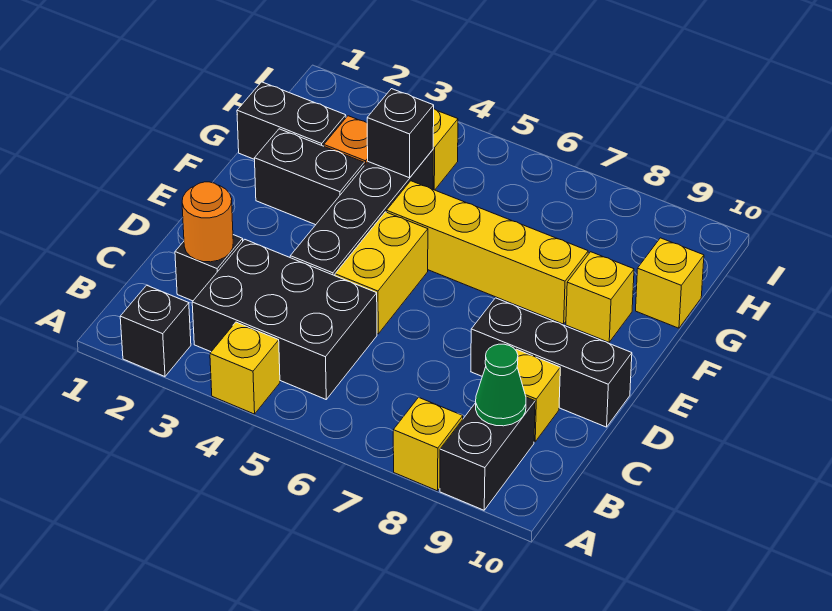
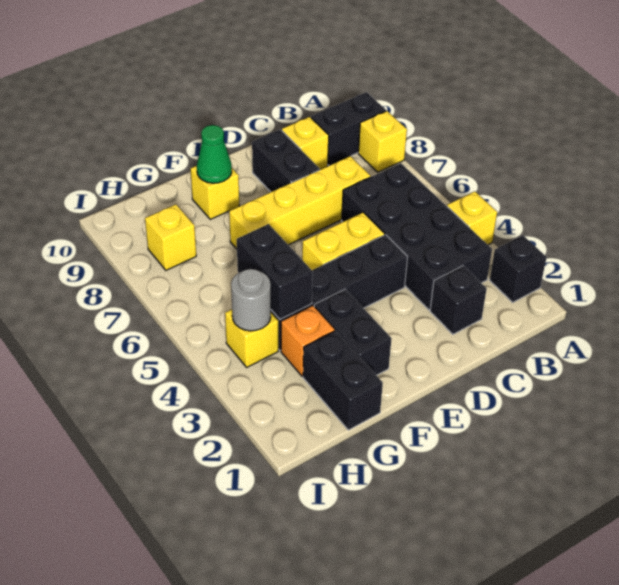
black brick B3:C5 level 1 -> black brick B3:C6 level 1
green cone B9 level 2 -> green cone F9 level 2
orange round brick C2 level 2 -> none
black brick D8:D10 level 1 -> black brick D8:D9 level 1
yellow brick F5:F8 level 1 -> yellow brick C7:F7 level 1
black brick G4 level 2 -> black brick G4:G5 level 2
yellow brick G10 level 1 -> yellow brick H8 level 1
none -> grey round brick H4 level 2

